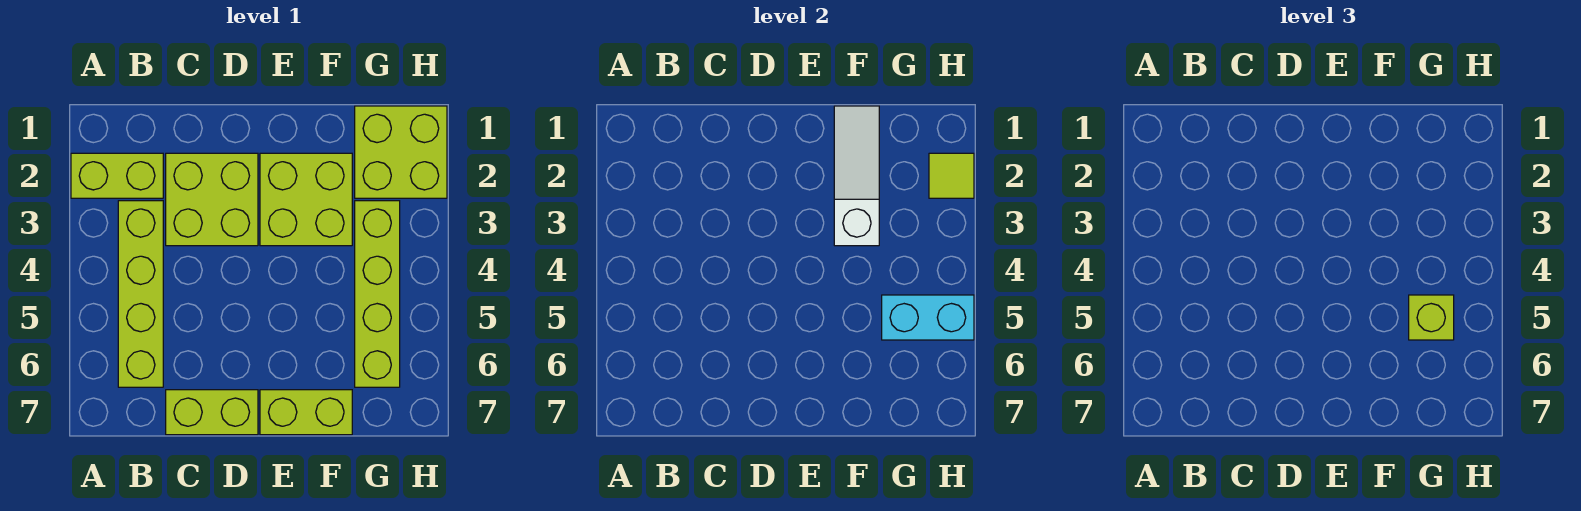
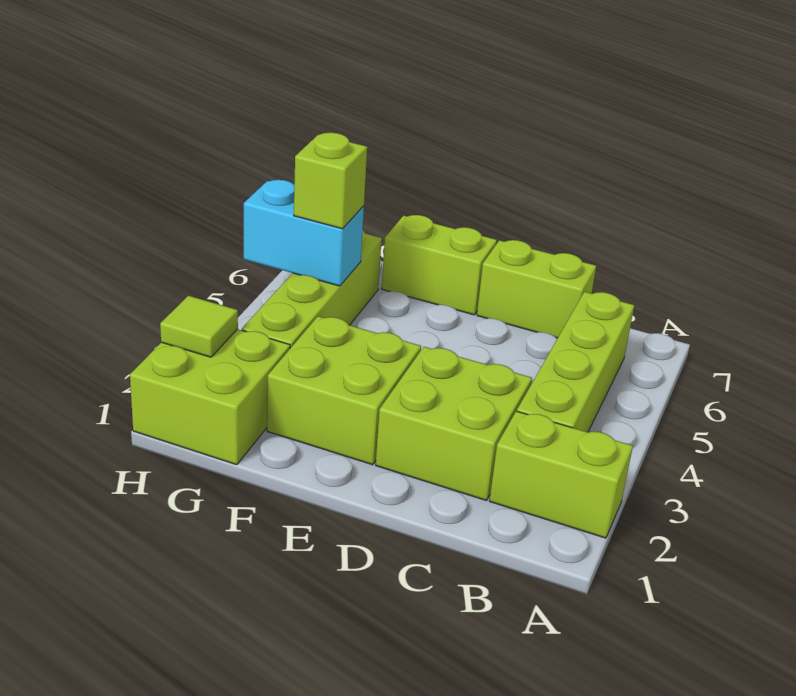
white slope F1:F3 level 2 top 3 -> none

